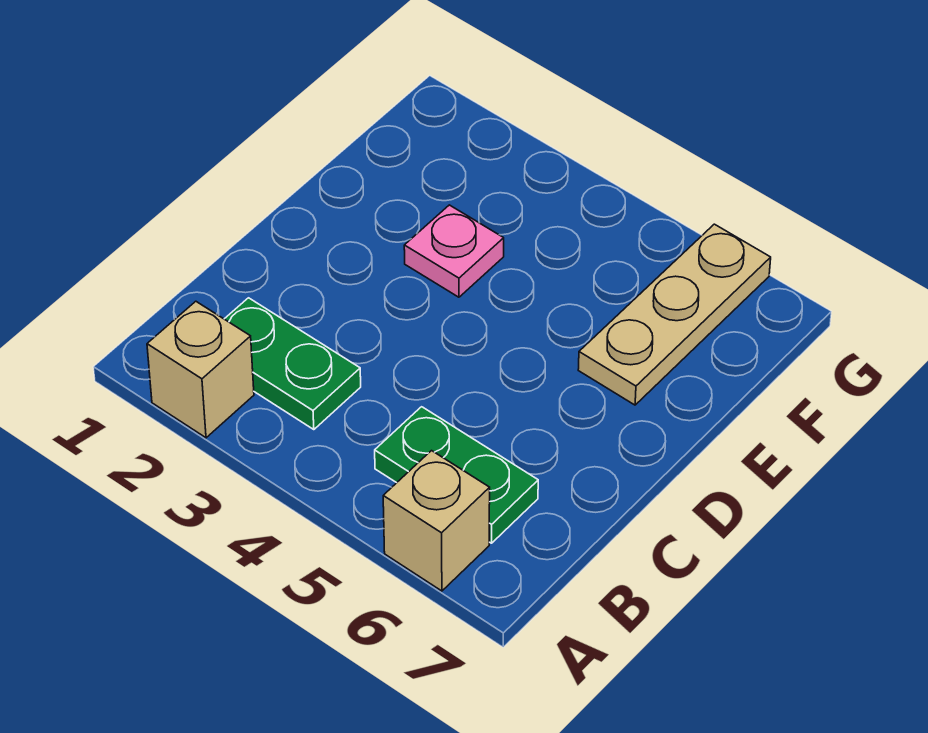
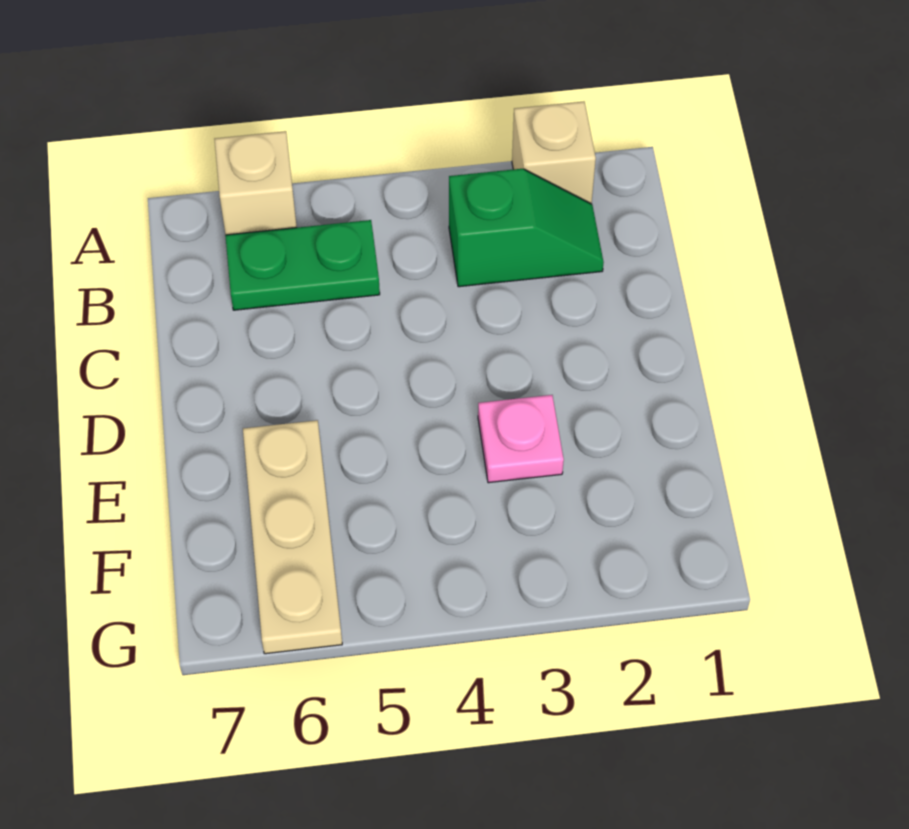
green plate B2:B3 level 1 -> green slope B2:B3 level 1 top 3

